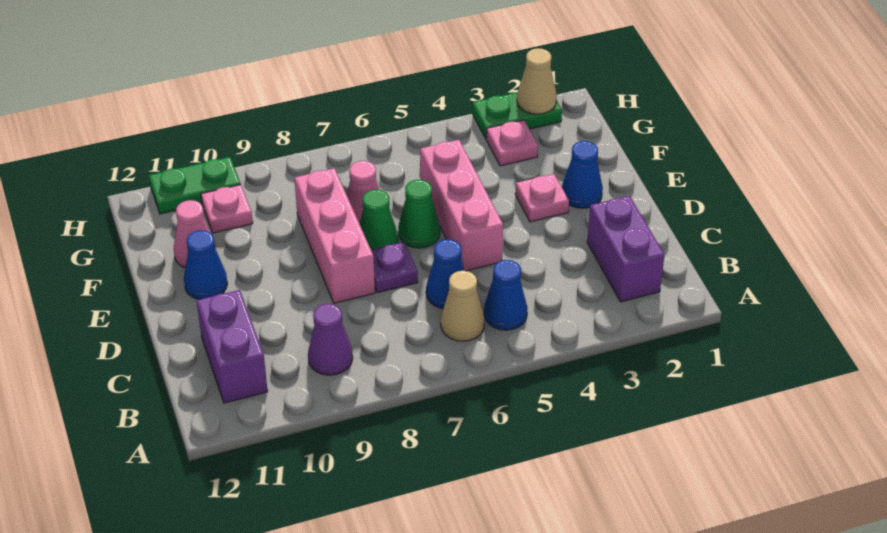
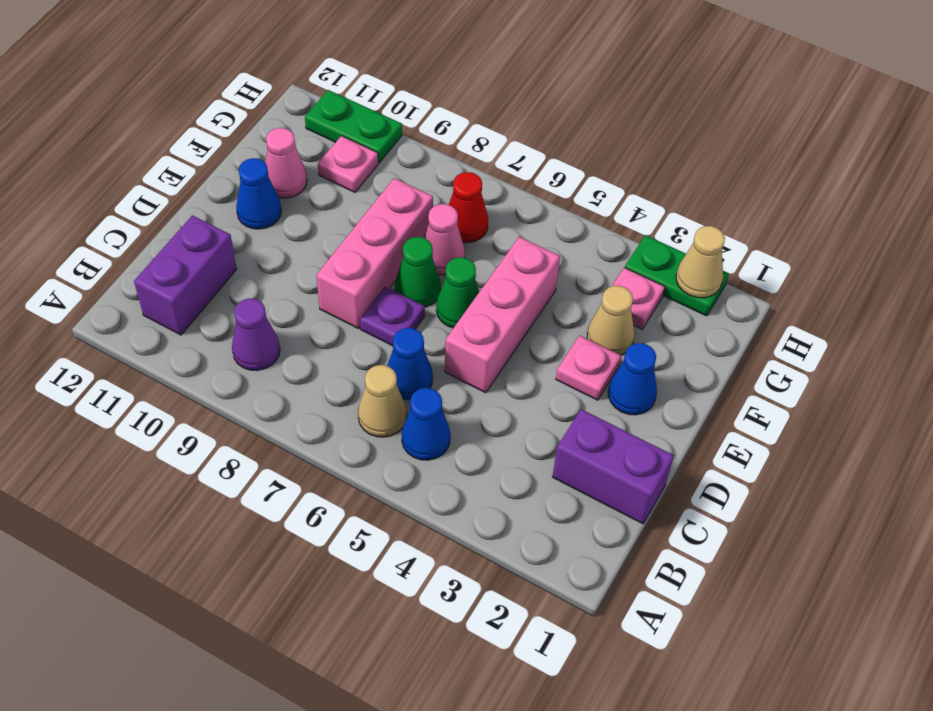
purple brick B2:C2 level 1 -> purple brick C1:C2 level 1
none -> tan cone F3 level 1
none -> red cone G7 level 1

